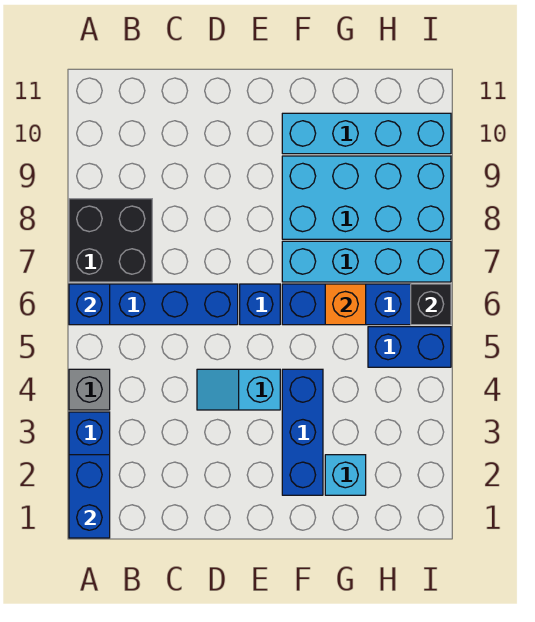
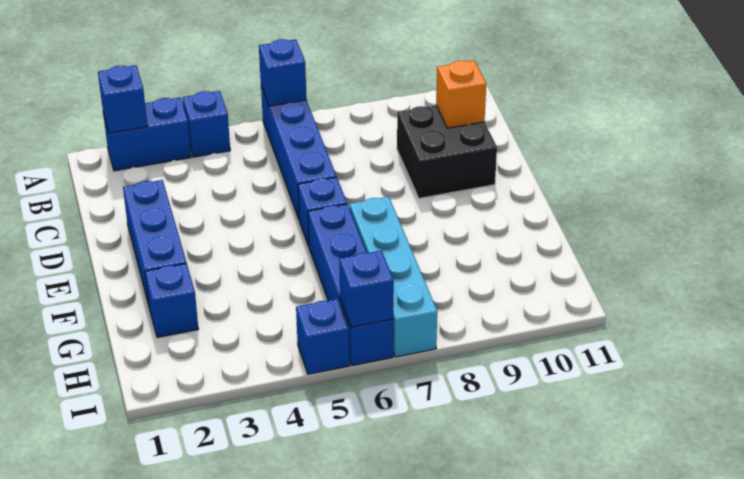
blue brick A1:A2 level 2 -> blue brick A2 level 2
grey brick A4 level 1 -> blue brick A4 level 1
black brick A7:B8 level 1 -> black brick C9:D10 level 1
cyan slope D4:E4 level 1 top E -> none
blue brick F2:F4 level 1 -> blue brick D2:F2 level 1
cyan brick F8:I9 level 1 -> none
cyan brick F10:I10 level 1 -> none
cyan brick G2 level 1 -> blue brick G2 level 1
orange brick G6 level 2 -> orange brick C10 level 2
blue brick H5:I5 level 1 -> blue brick I5 level 1
black brick I6 level 2 -> blue brick I6 level 2

